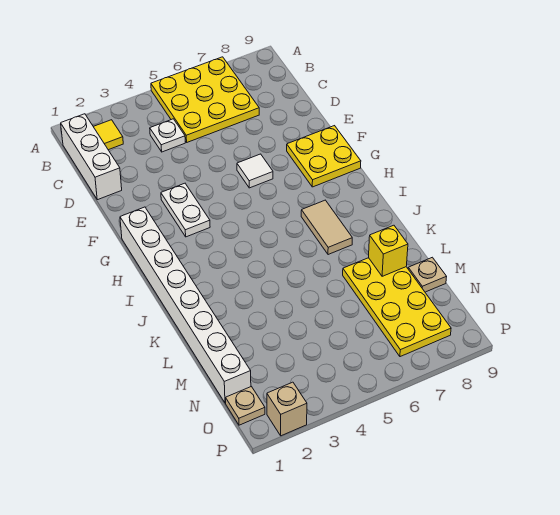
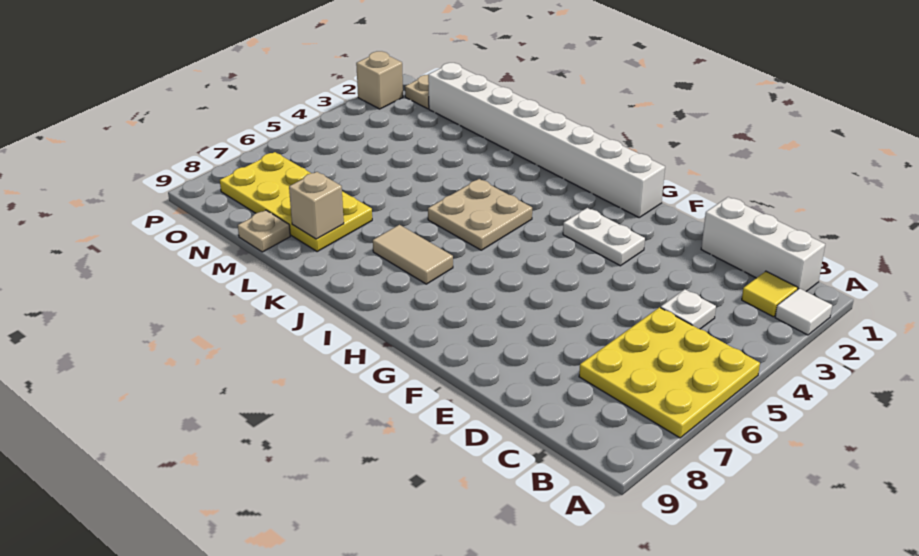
white tile F6 level 1 -> white tile A2 level 1
yellow plate F8:G9 level 1 -> none
none -> tan plate I4:J5 level 1
yellow brick L8 level 2 -> tan brick L8 level 2

